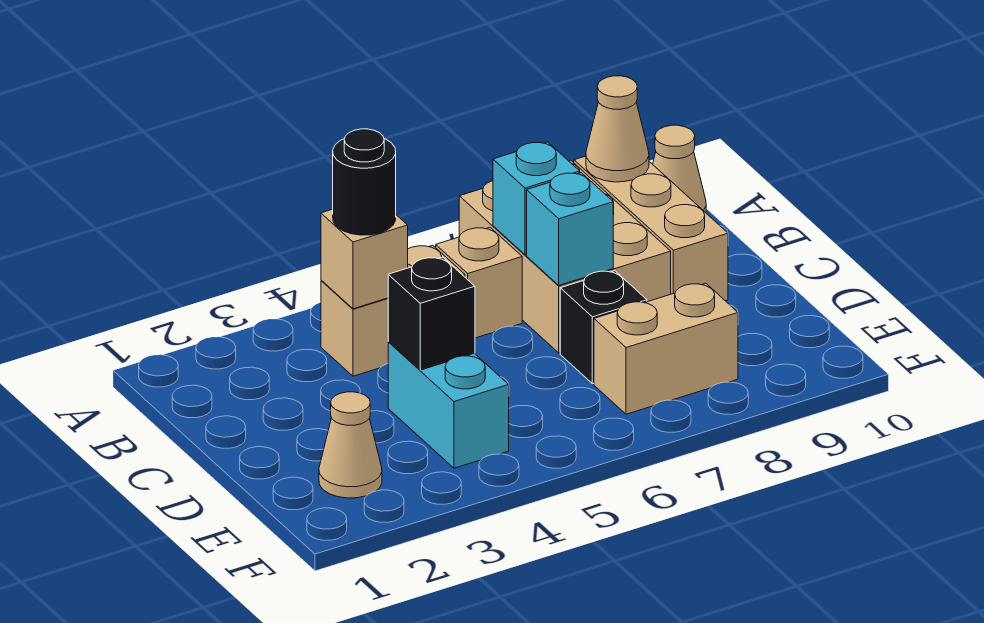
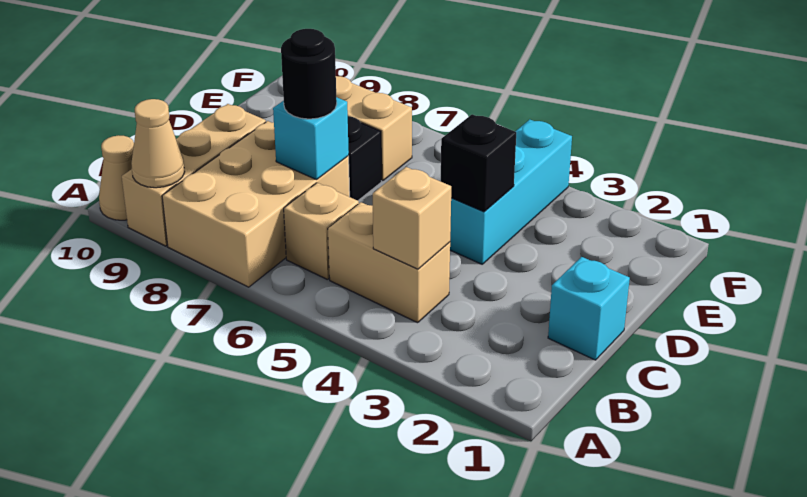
black round brick B4 level 3 -> black round brick C7 level 3
cyan brick B7 level 2 -> cyan brick C1 level 1
cyan brick D4:E4 level 1 -> cyan brick D4:F4 level 1
tan cone E2 level 1 -> none

